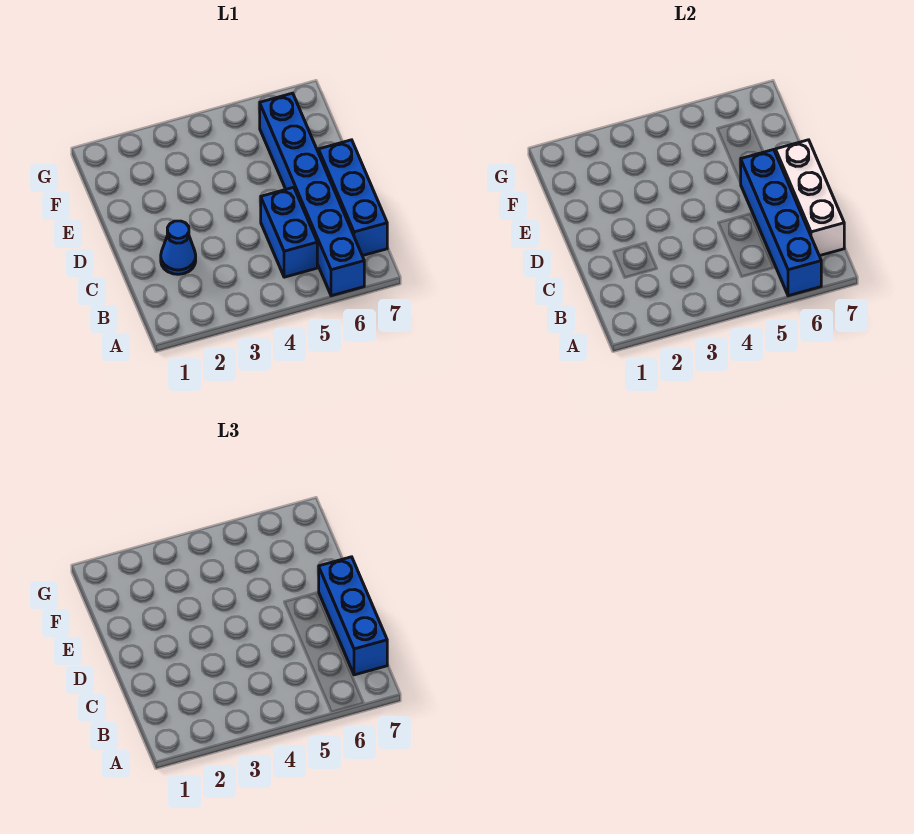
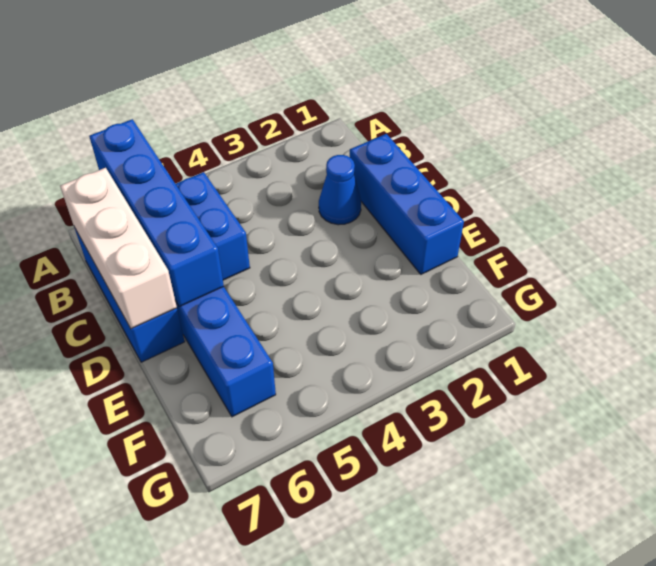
blue brick B7:D7 level 3 -> blue brick C1:E1 level 1

